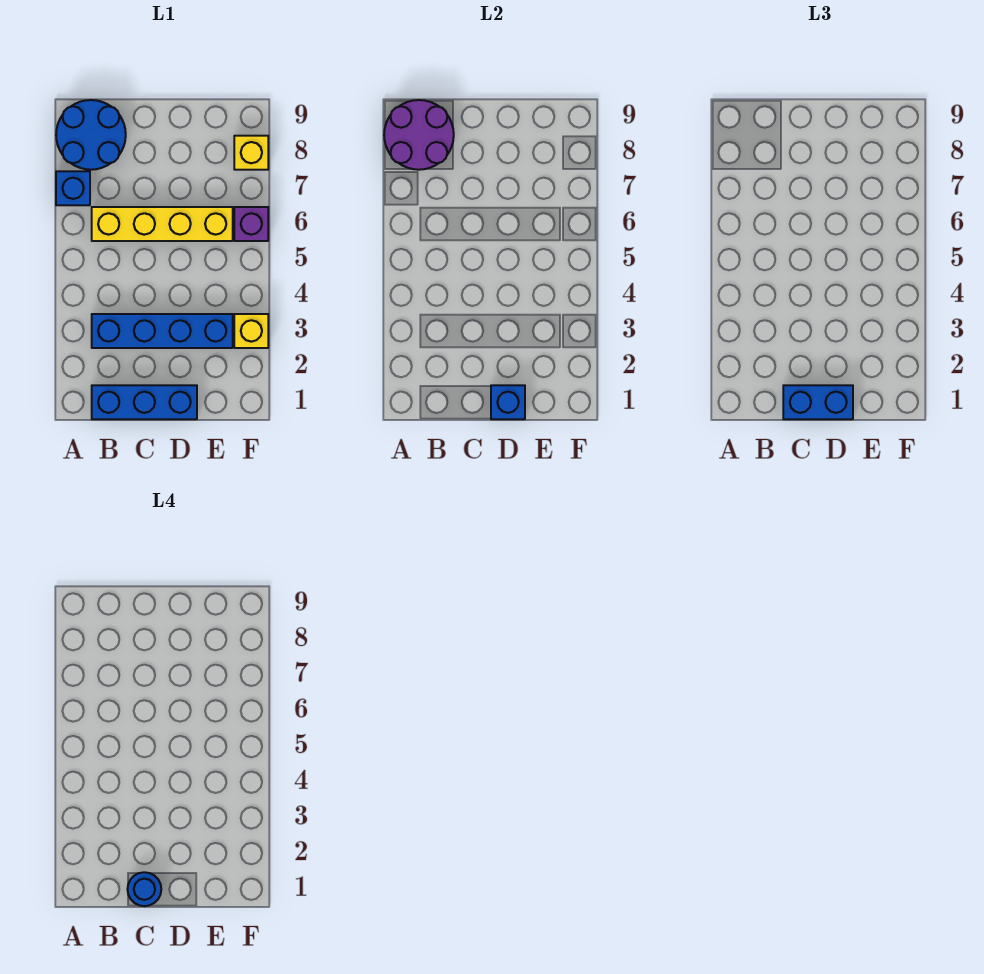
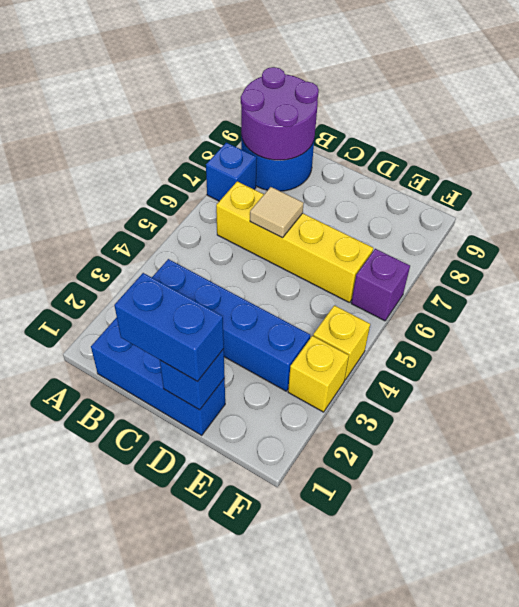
blue round brick C1 level 4 -> none
none -> tan tile C6 level 2
yellow brick F8 level 1 -> yellow brick F4 level 1

